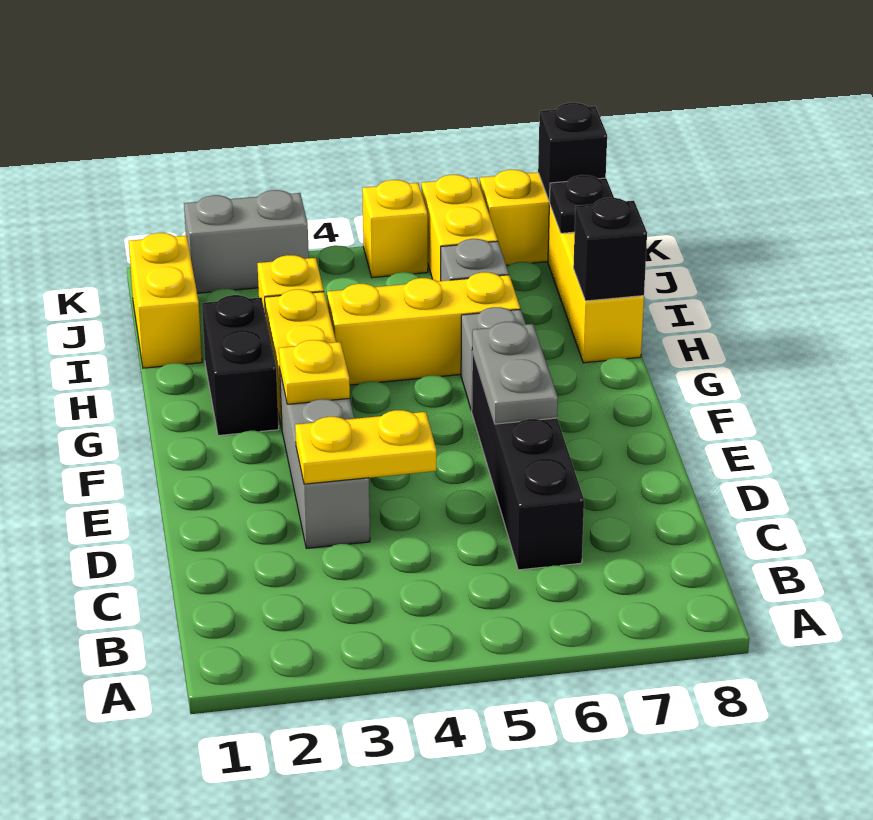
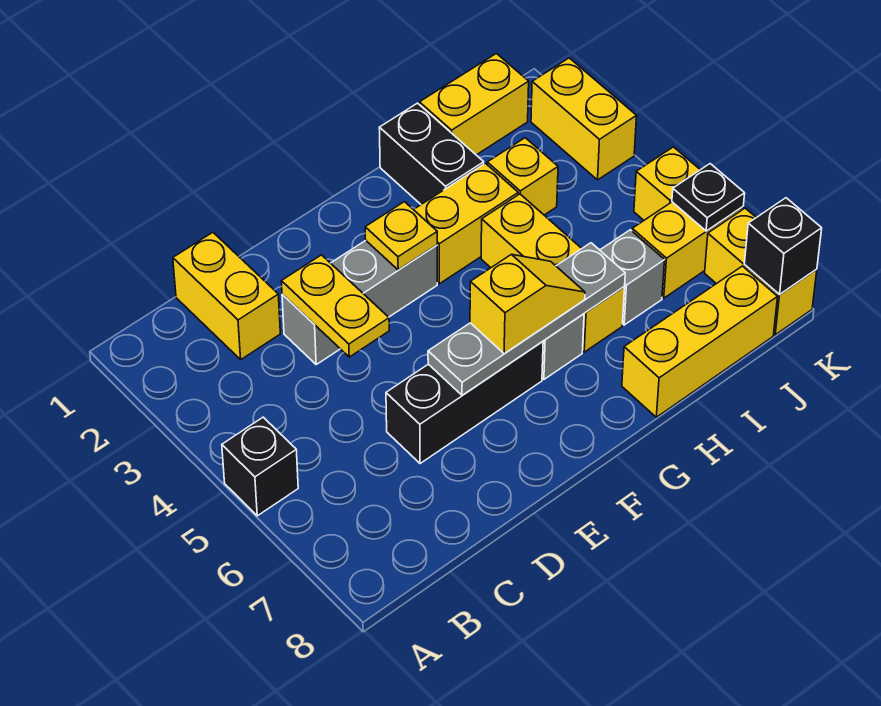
none -> yellow brick C1:C2 level 1
black brick C6:F6 level 1 -> black brick D6:F6 level 1
grey plate E6:F6 level 2 -> grey plate E6:H6 level 2
none -> yellow slope F6:G6 level 3 top F
black brick G2:H2 level 1 -> black brick H1:H2 level 1
black brick H8 level 2 -> black brick A5 level 1
black plate J8 level 2 -> black plate K6 level 2
grey brick K2:K3 level 1 -> yellow brick K2:K3 level 1

